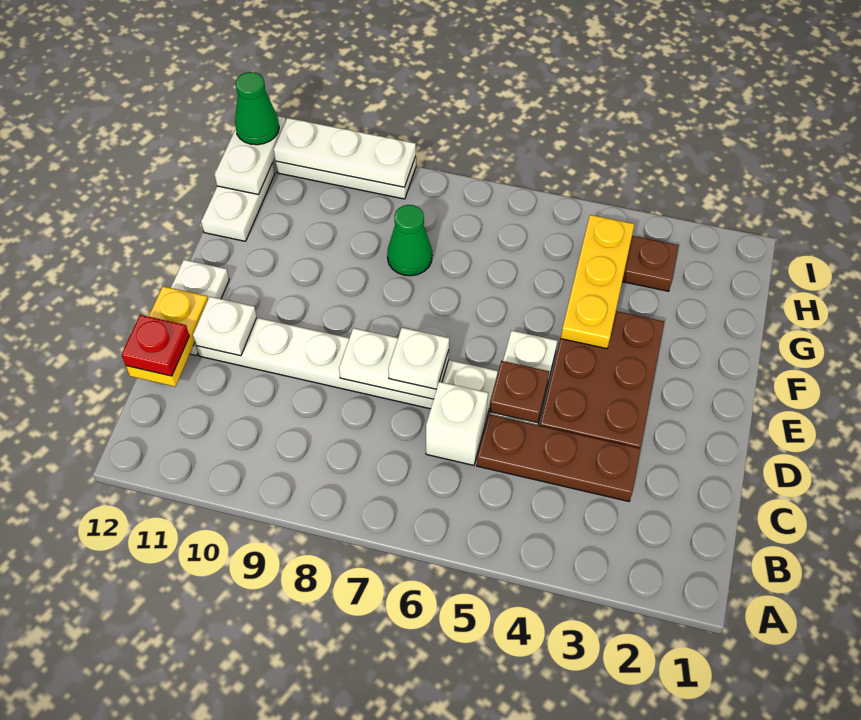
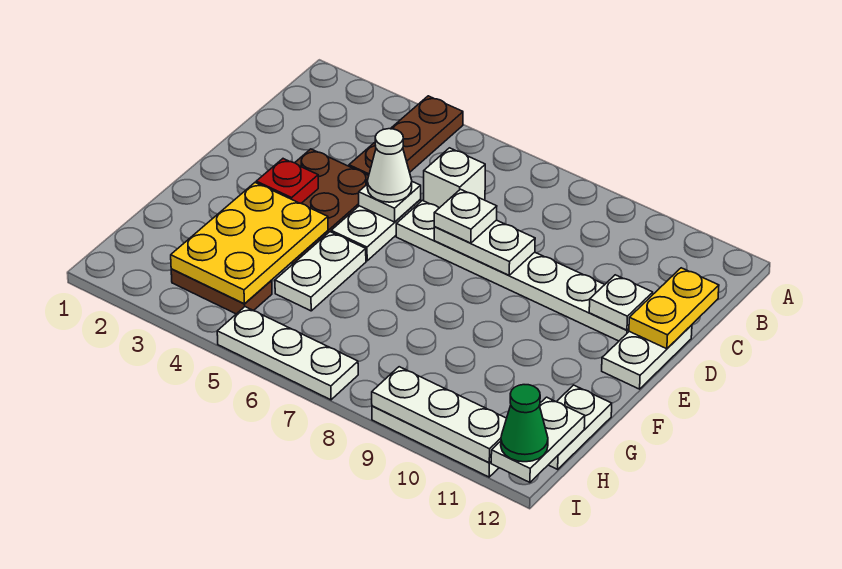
brown plate C3:C5 level 1 -> brown plate A4:C4 level 1
red plate C12 level 3 -> red plate E3 level 2
brown plate D5 level 2 -> white plate D5 level 2
none -> white cone D5 level 3
yellow plate F4:H4 level 2 -> yellow plate F3:H4 level 2
none -> white plate F5:G5 level 1
green cone G8 level 1 -> none
none -> white plate I5:I7 level 1

